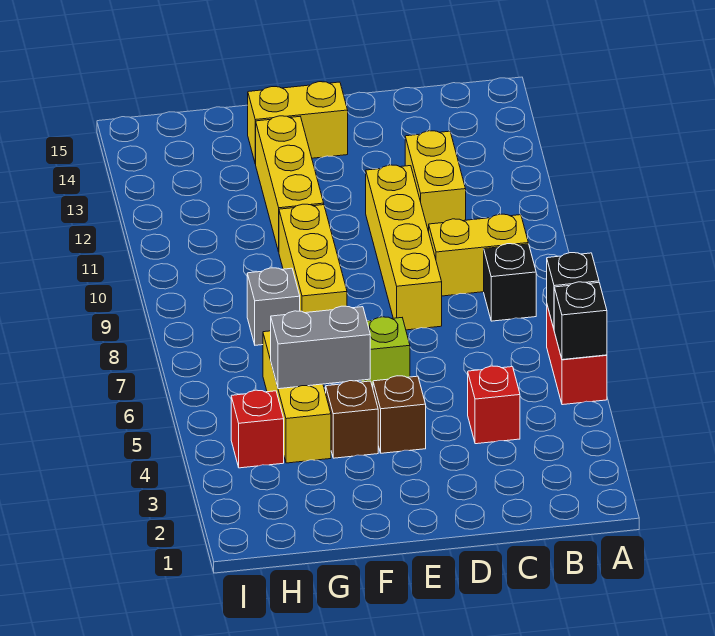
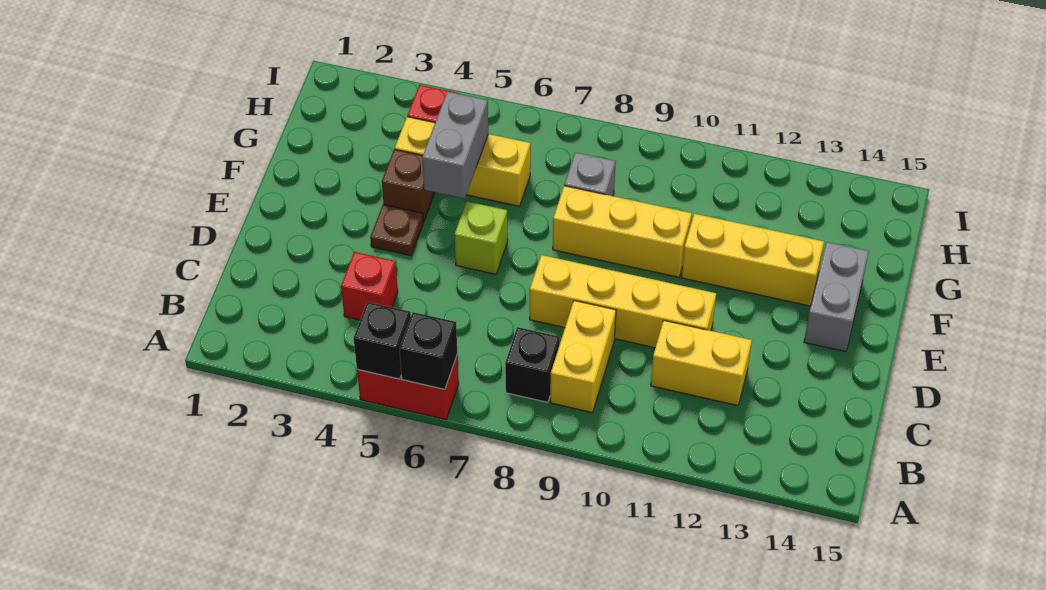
brown brick E4 level 1 -> brown plate E4 level 1
yellow brick E14:F14 level 1 -> grey brick E14:F14 level 1

